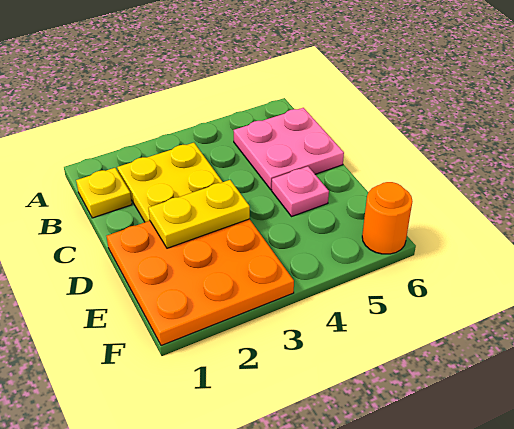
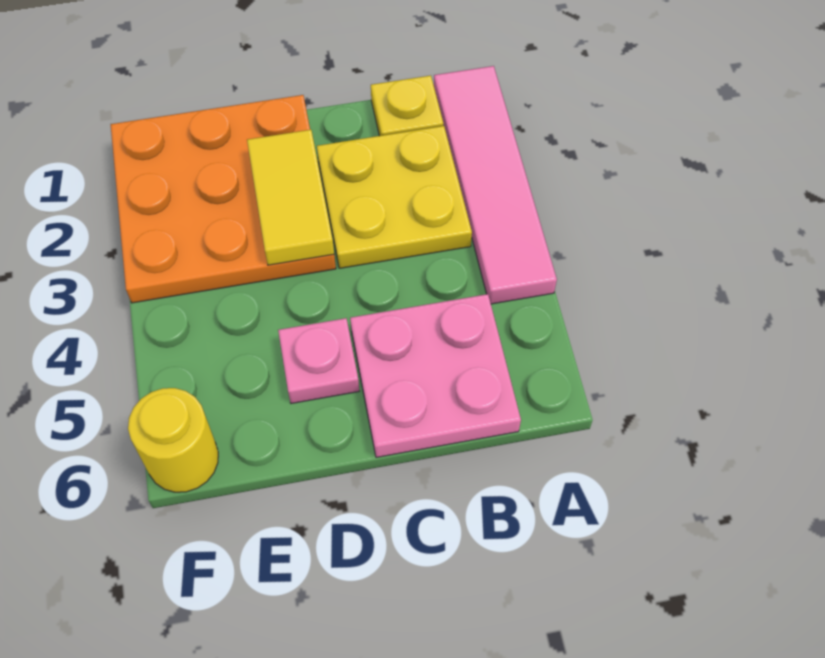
none -> pink tile A1:A4 level 1
yellow plate D2:D3 level 2 -> yellow tile D2:D3 level 2
orange round brick F6 level 1 -> yellow round brick F6 level 1

